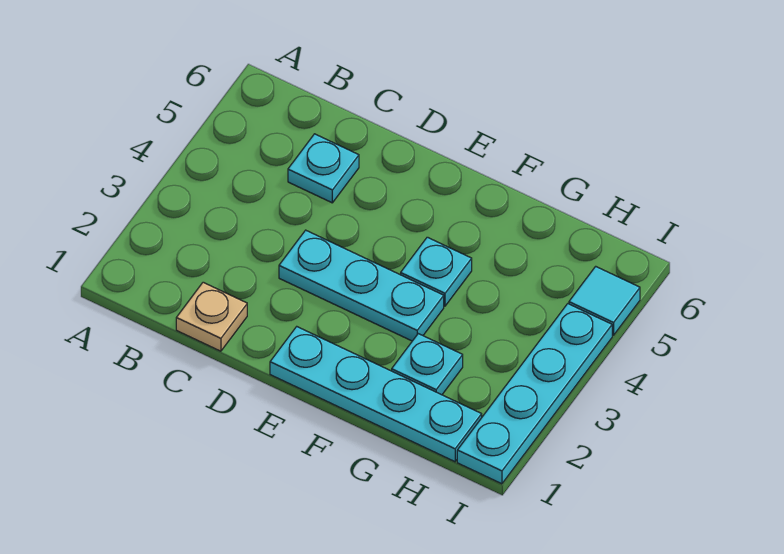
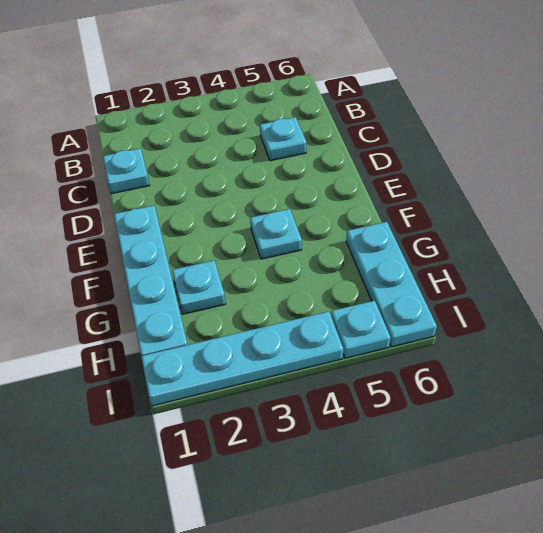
tan plate C1 level 1 -> cyan plate C1 level 1
cyan plate D3:F3 level 1 -> cyan plate G6:I6 level 1
cyan tile I5 level 1 -> cyan plate I5 level 1

